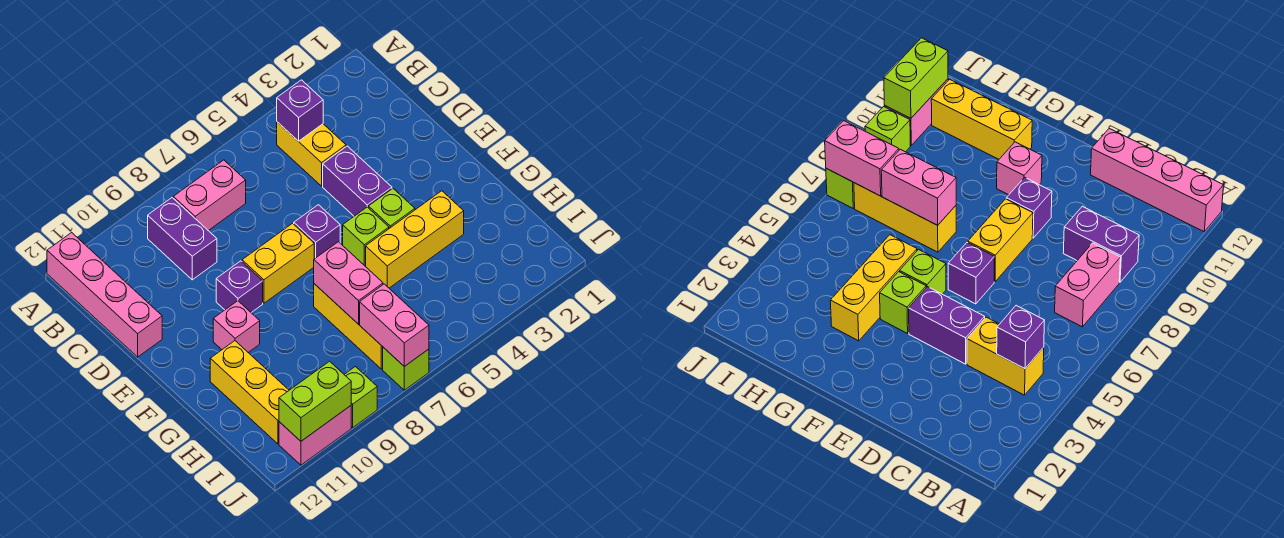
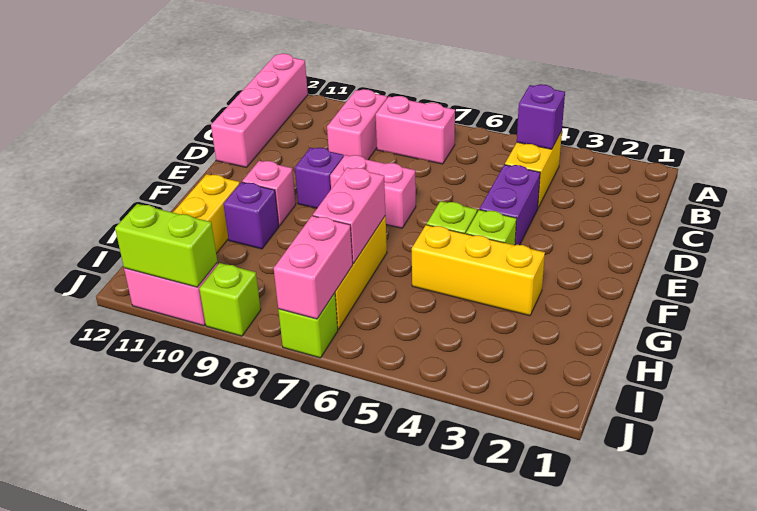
purple brick B9:C9 level 1 -> pink brick B9:C9 level 1
purple brick E6 level 1 -> purple brick G10 level 1
yellow brick E7:E8 level 1 -> pink brick E7:E8 level 1

